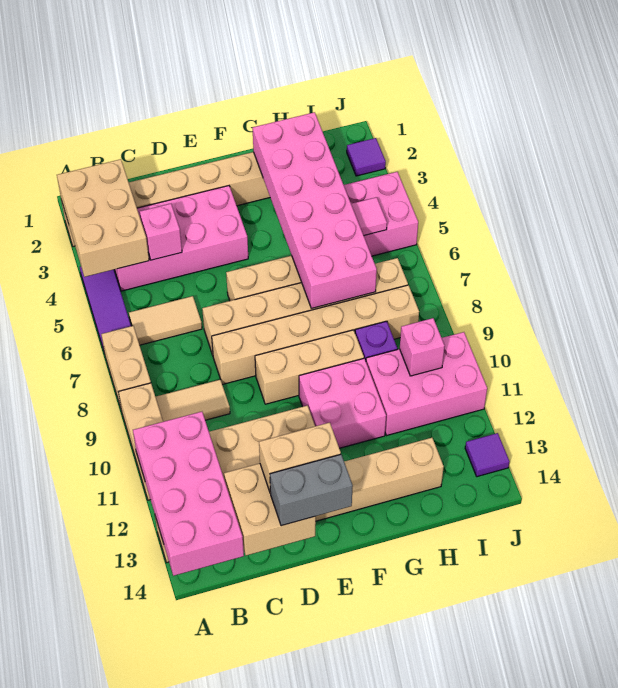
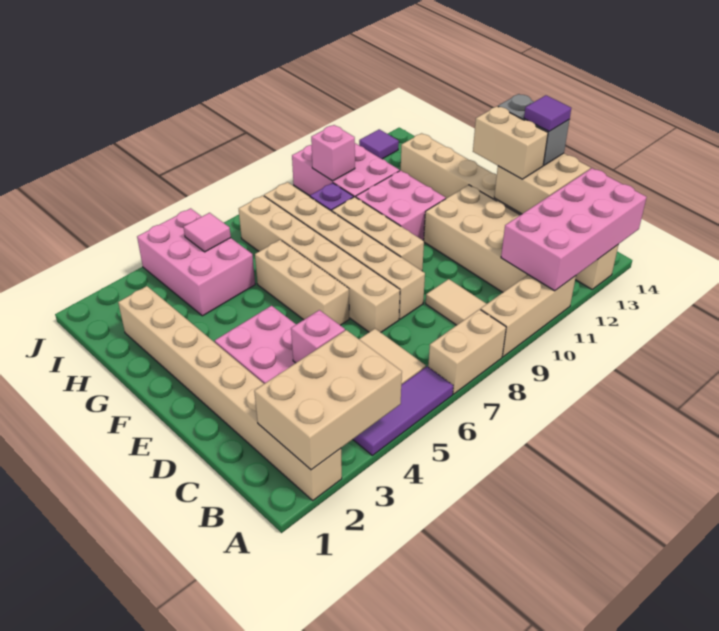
pink brick G2:H7 level 2 -> none
purple tile J2 level 1 -> purple tile D14 level 4

